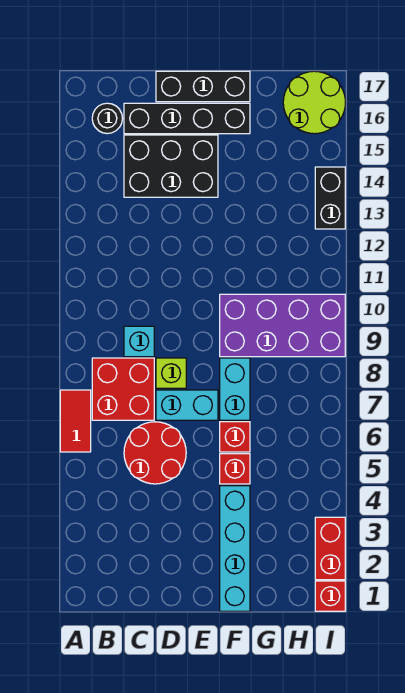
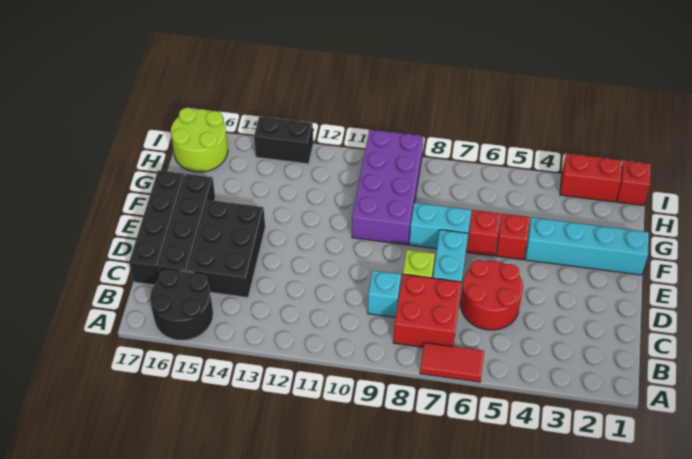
black round brick B16 level 1 -> black round brick A15:B16 level 1
black brick D17:F17 level 1 -> black brick C17:F17 level 1

